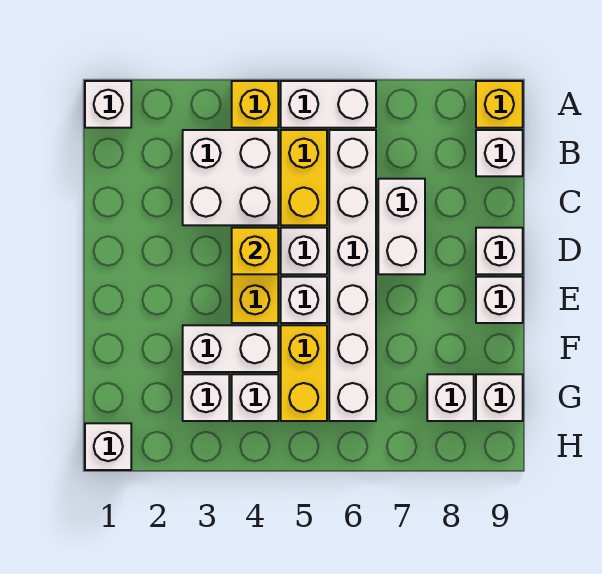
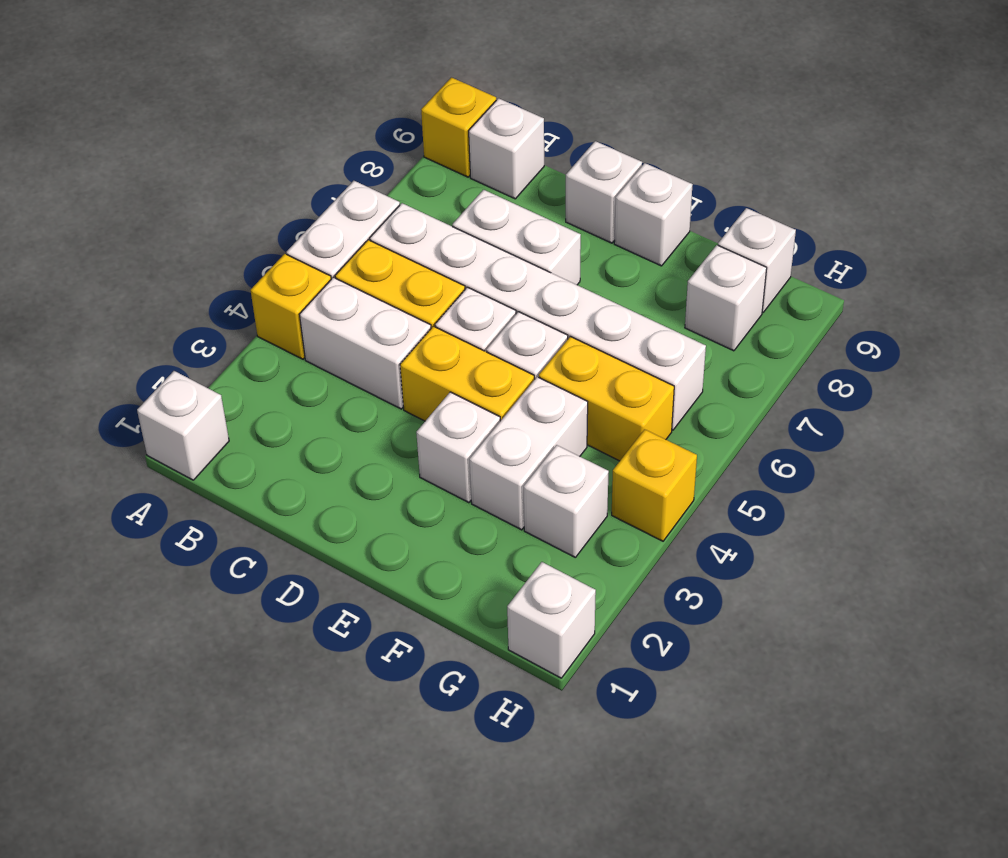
white brick B3:C4 level 1 -> white brick B4:C4 level 1
yellow brick D4 level 2 -> yellow brick H4 level 1
white brick G4 level 1 -> white brick E3 level 1

